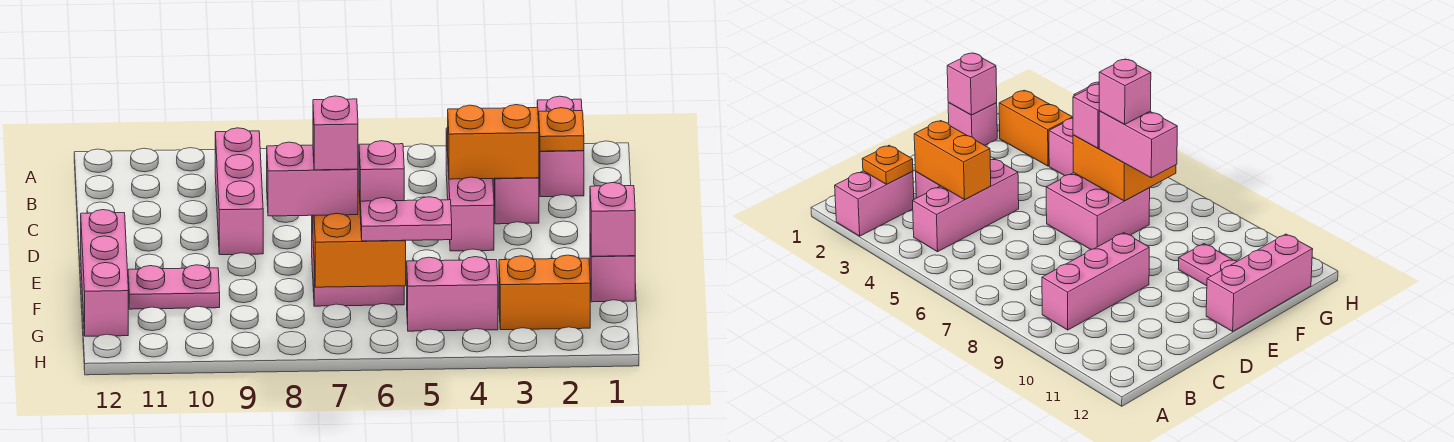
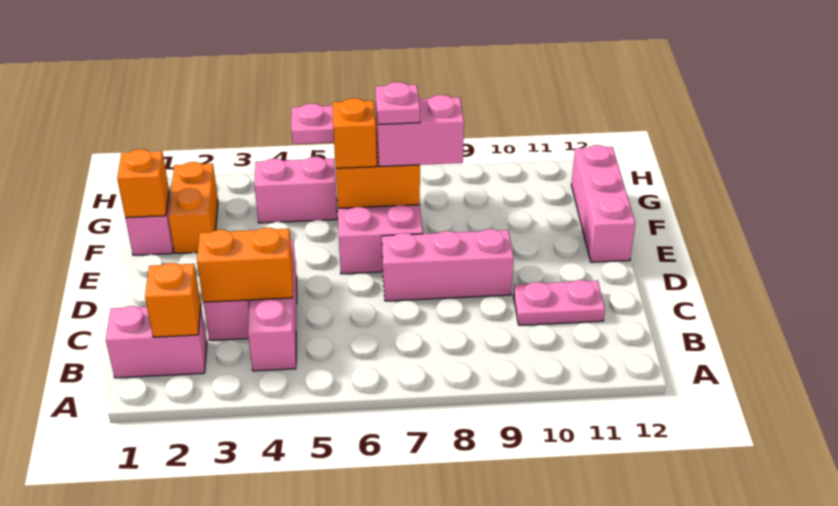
pink brick A2:B2 level 1 -> pink brick B1:B2 level 1
orange plate B2 level 2 -> orange brick B2 level 2
pink brick B9:D9 level 1 -> pink brick D7:D9 level 1
pink brick F1 level 2 -> orange brick F1 level 2
pink brick F6 level 3 -> orange brick F6 level 3
pink brick F7 level 4 -> pink plate F7 level 4
pink plate F10:F11 level 1 -> pink plate C10:C11 level 1
orange brick G2:G3 level 1 -> orange brick F2:G2 level 1

